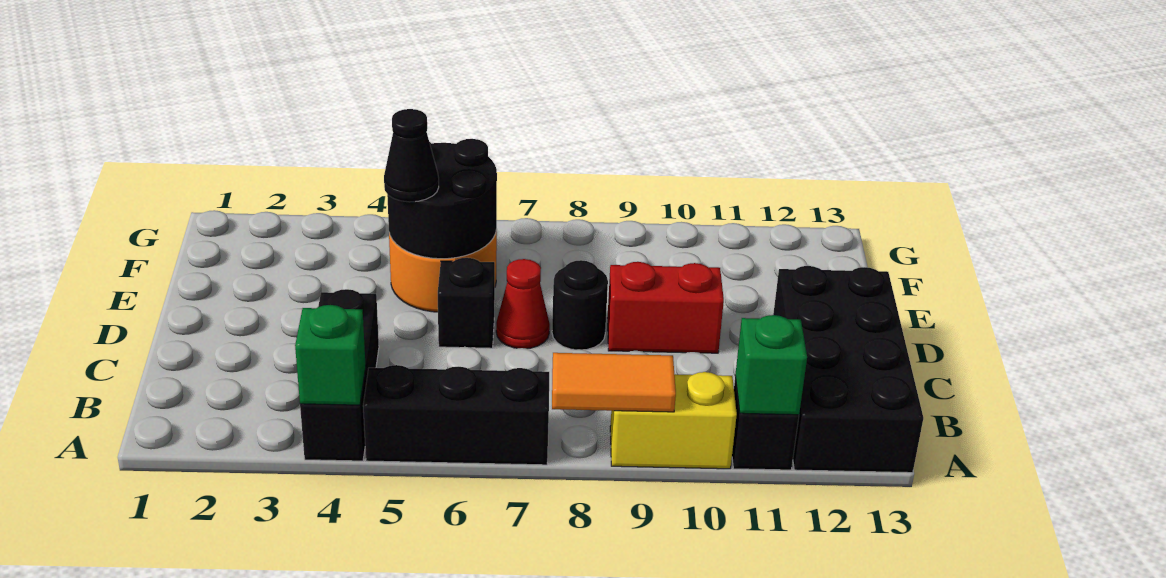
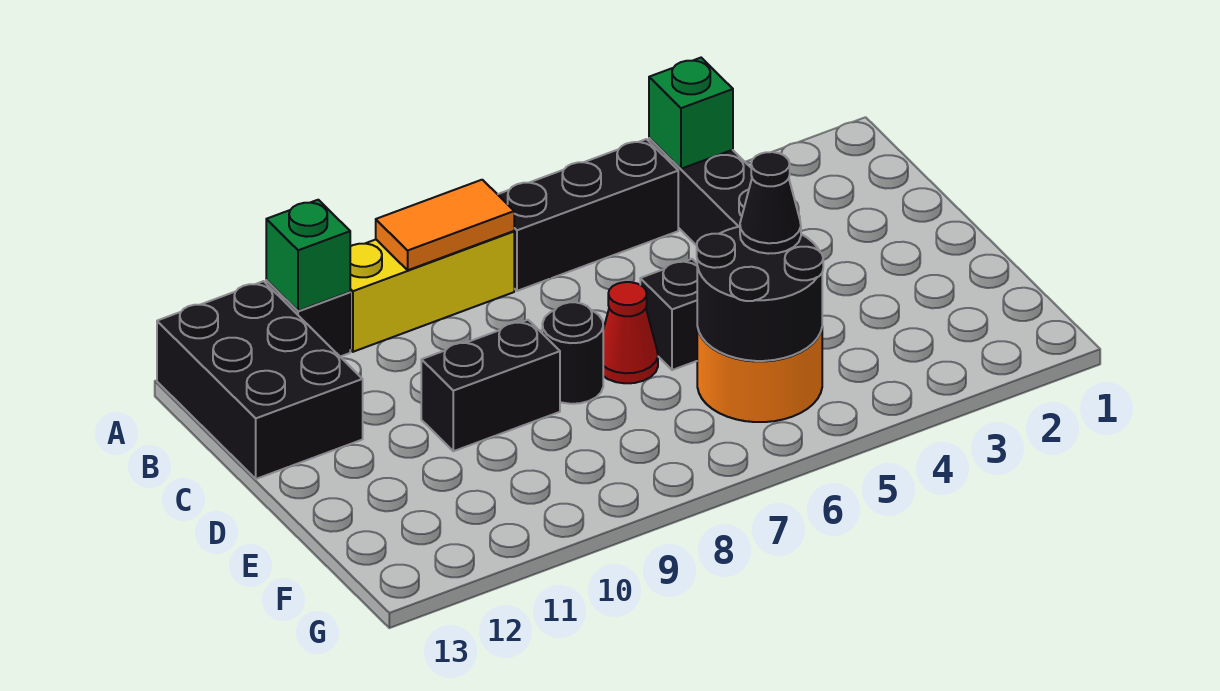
yellow brick A9:A10 level 1 -> yellow brick A8:A10 level 1
black brick A12:D13 level 1 -> black brick A12:C13 level 1
red brick D9:D10 level 1 -> black brick D9:D10 level 1

